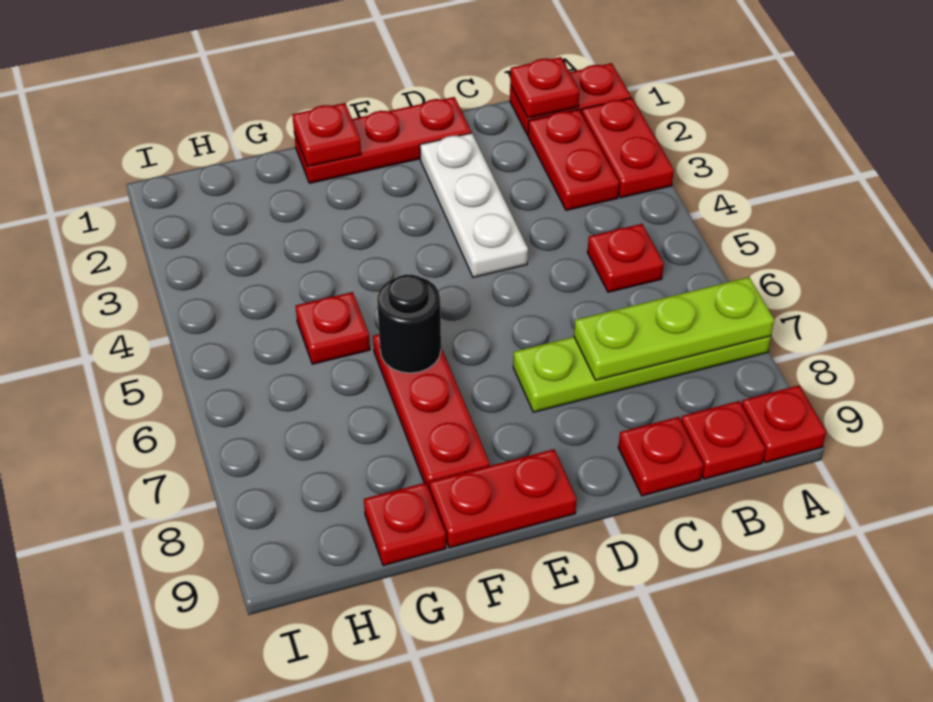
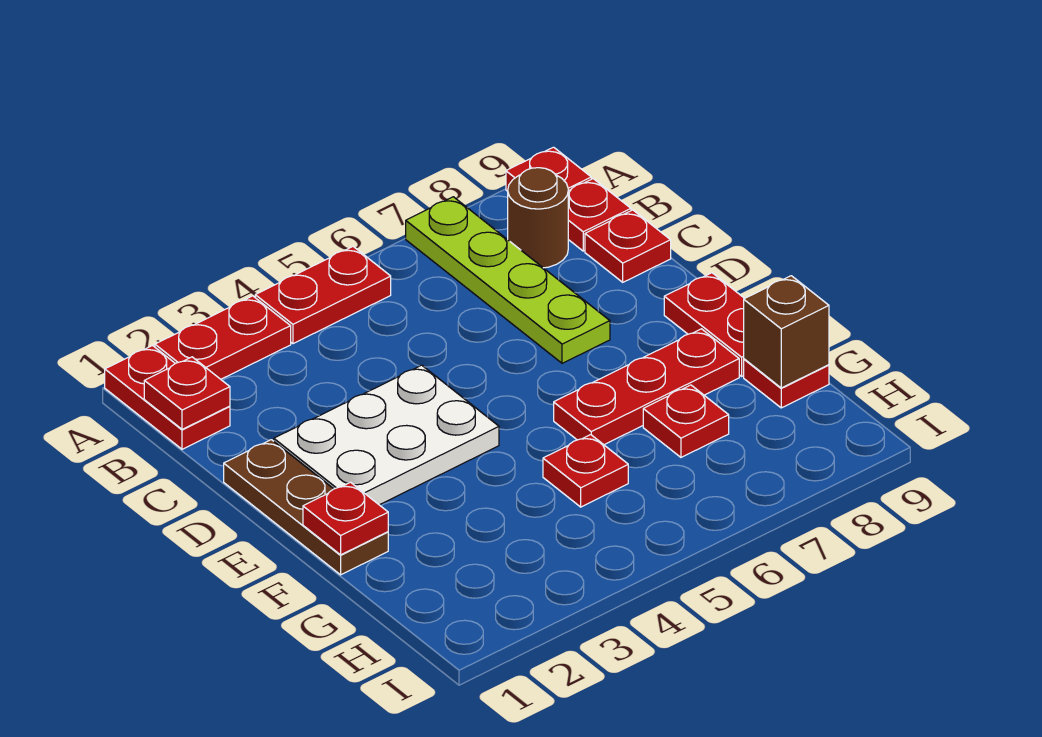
lime plate A7:C7 level 2 -> none
red plate B2:B3 level 1 -> red plate A4:A5 level 1
red plate B5 level 1 -> red plate G7 level 1
none -> brown round brick B8 level 1
red plate D1:F1 level 1 -> brown plate D1:F1 level 1
white plate D2:D4 level 1 -> white plate D2:E4 level 1
black round brick F6 level 2 -> none
none -> brown brick G9 level 2

